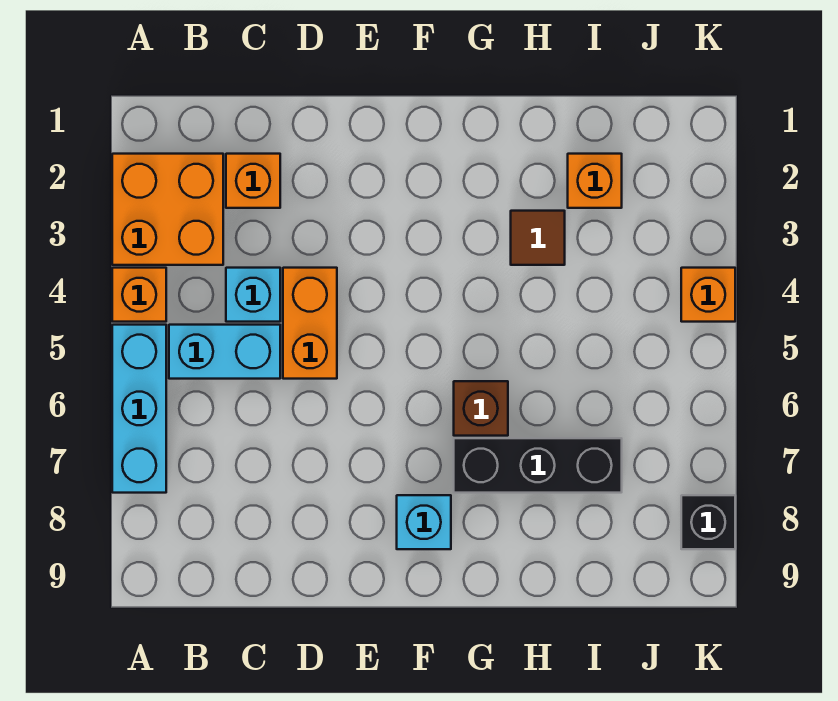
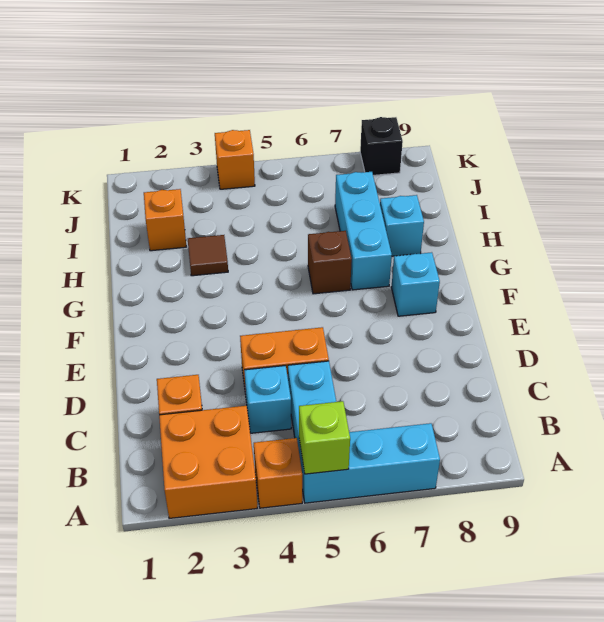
none -> lime brick A5 level 2
black brick G7:I7 level 1 -> cyan brick G7:I7 level 1
none -> cyan brick H8 level 1

